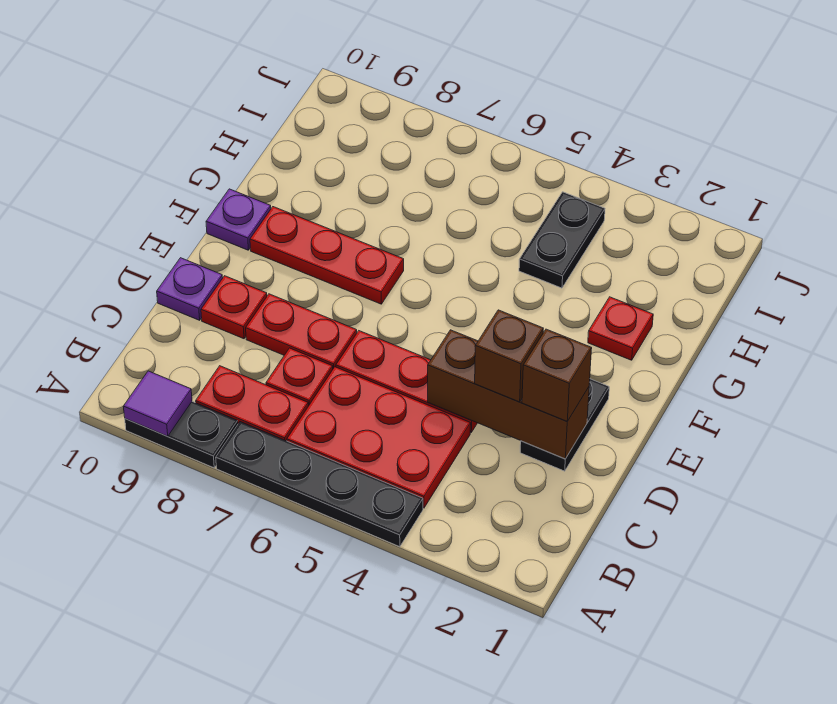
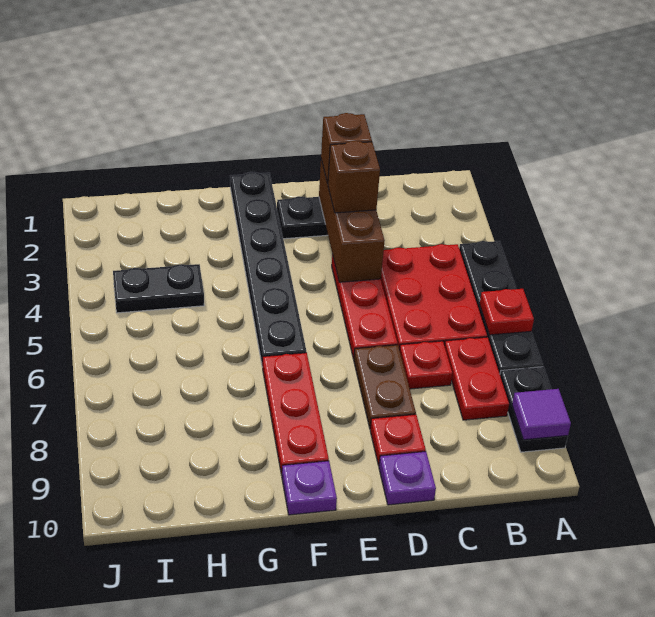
red plate D7:D8 level 1 -> brown plate D7:D8 level 1
none -> black plate F1:F6 level 1
red plate G2 level 1 -> red plate A6 level 2

